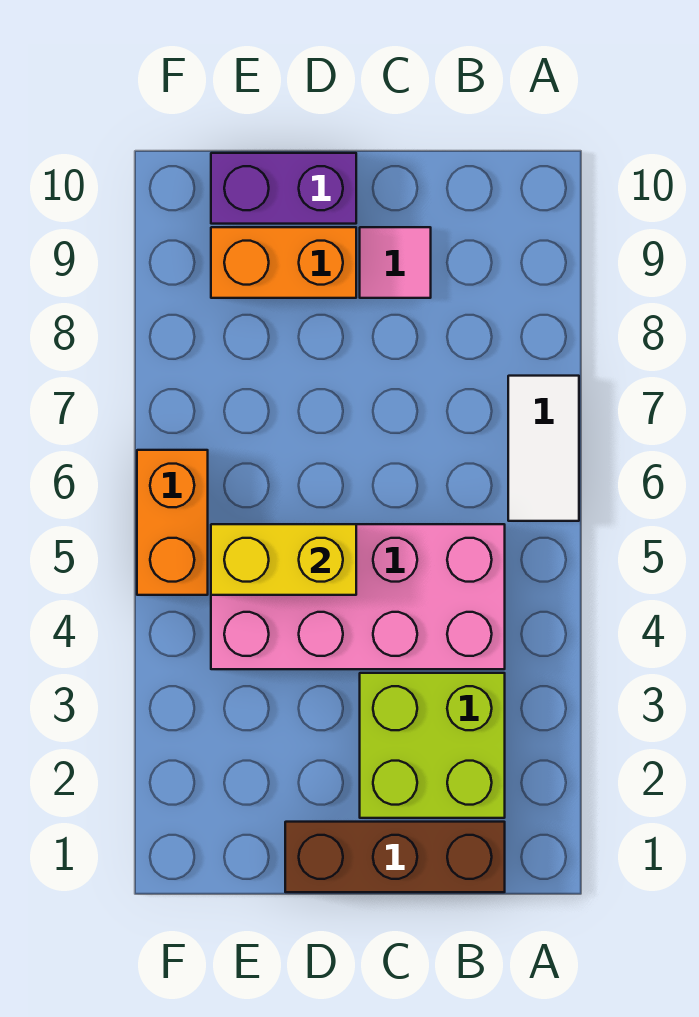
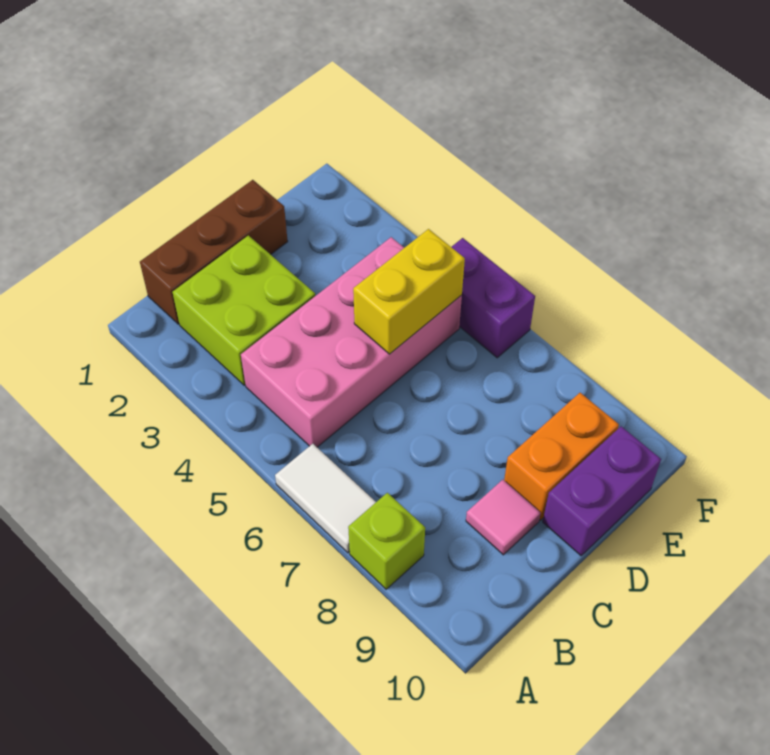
none -> lime brick A8 level 1
orange brick F5:F6 level 1 -> purple brick F5:F6 level 1

